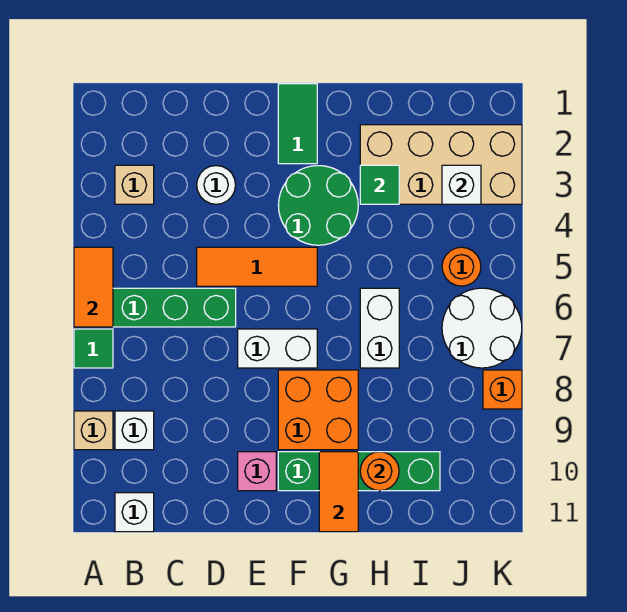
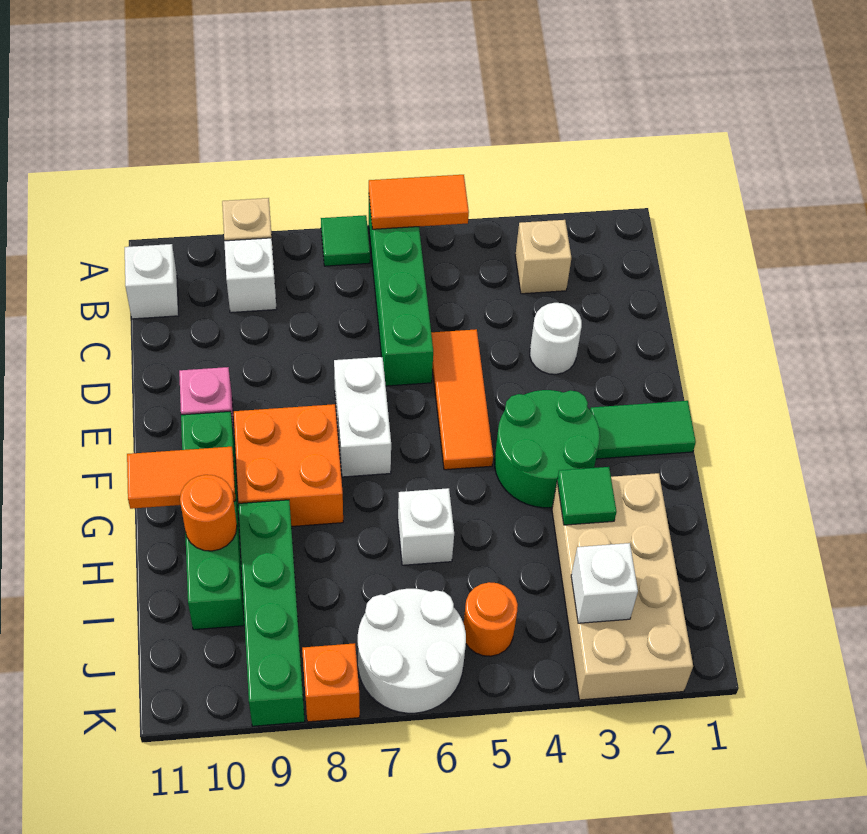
white brick H6:H7 level 1 -> white brick H6 level 1
none -> green brick H9:K9 level 1

